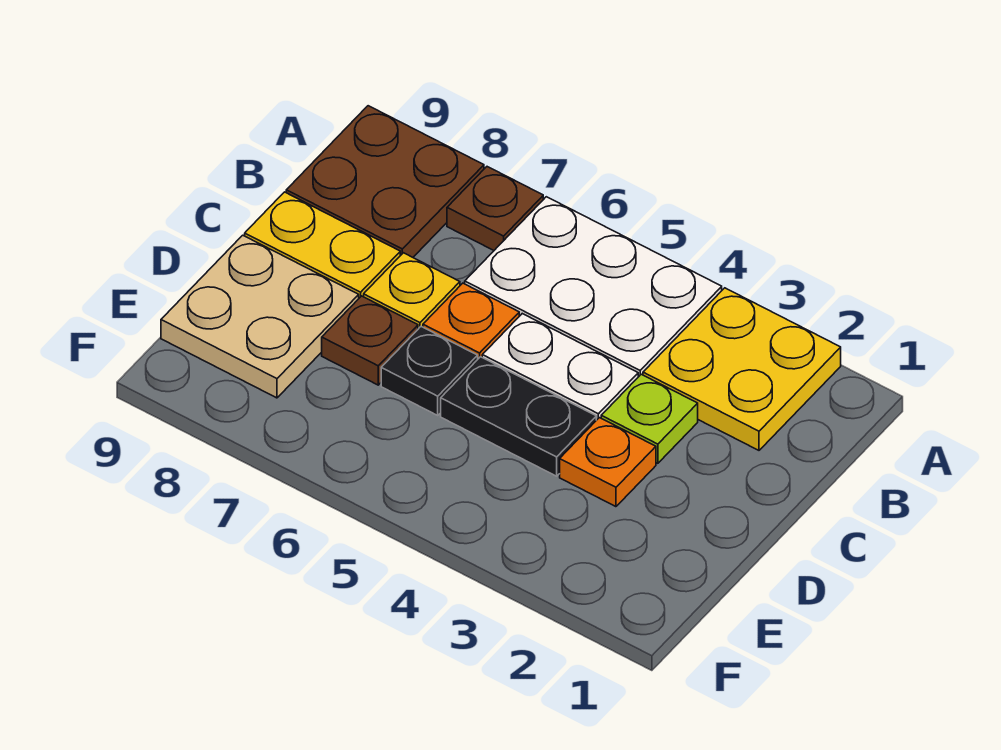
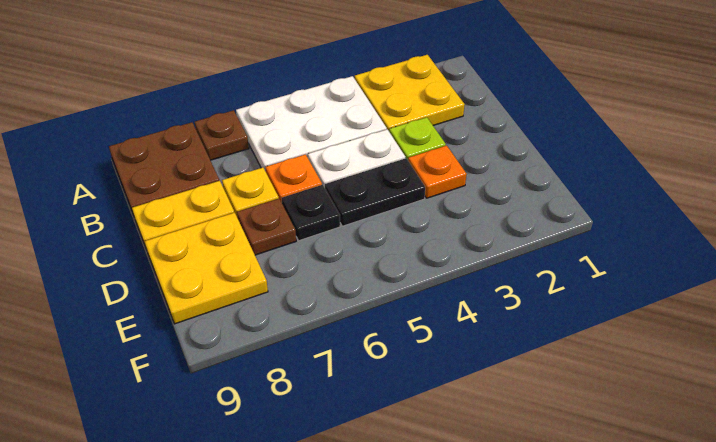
tan plate D8:E9 level 1 -> yellow plate D8:E9 level 1

